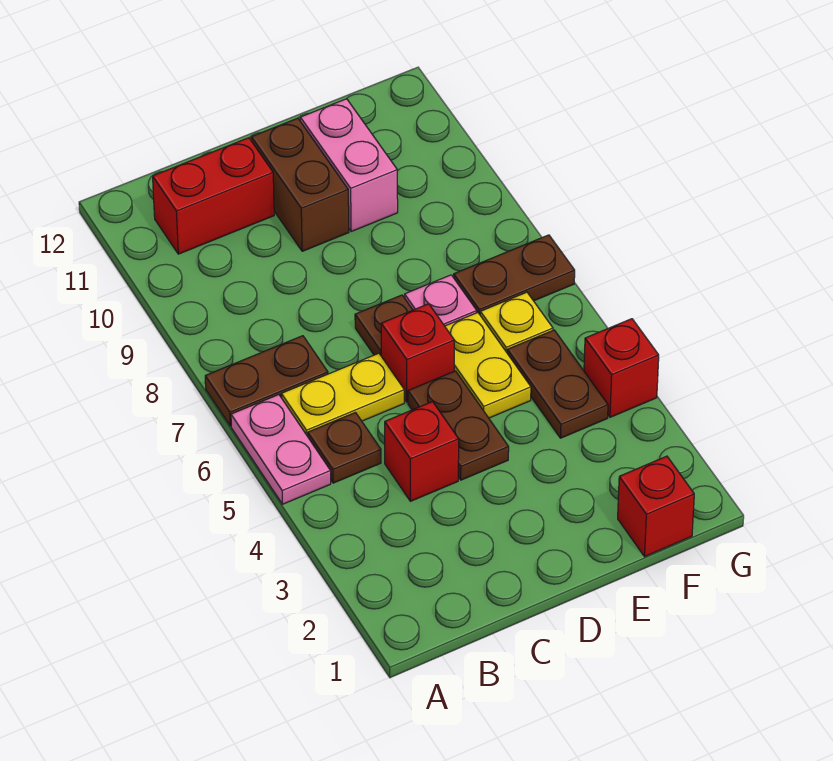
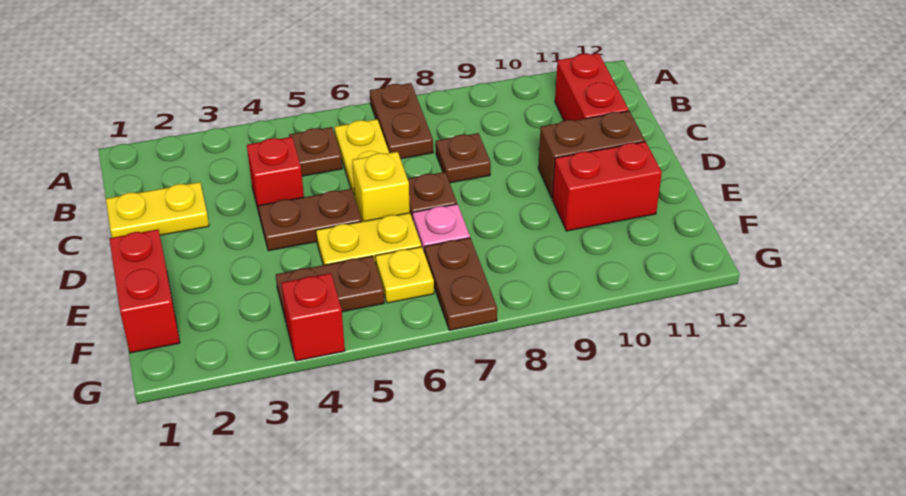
pink plate A5:A6 level 1 -> none
none -> yellow plate C1:C2 level 1
none -> brown plate C8 level 1
red brick D6 level 1 -> yellow brick D6 level 1
pink brick E10:E11 level 1 -> red brick E10:E11 level 1
red brick F1 level 1 -> red brick E1:F1 level 1

